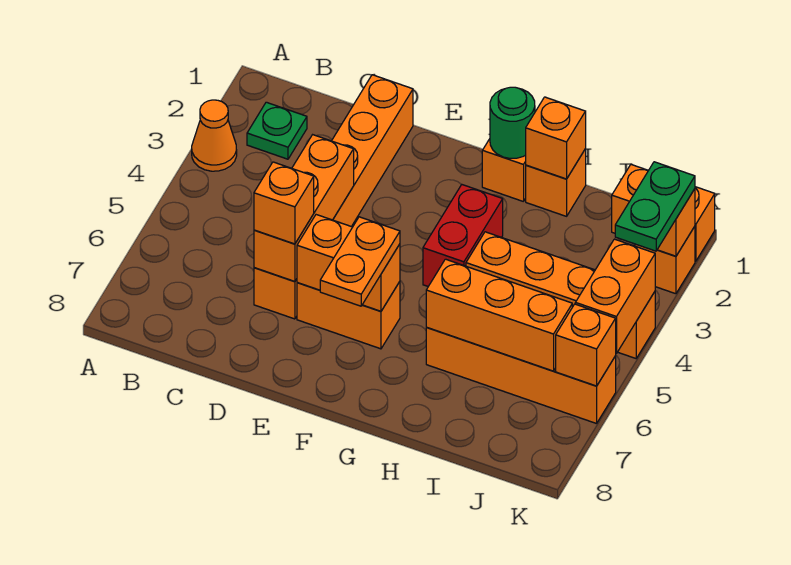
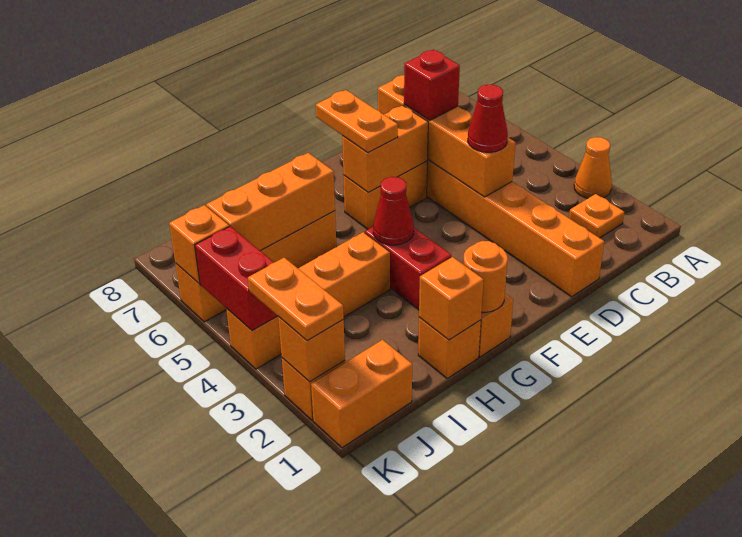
green plate B2 level 1 -> orange plate B2 level 1
orange brick D4:D6 level 2 -> orange brick D4:D7 level 2
none -> red cone D4 level 3
orange brick D6 level 3 -> red brick D6 level 3
green round brick G1 level 2 -> orange round brick G1 level 2
none -> red cone G4 level 2
green plate K2:K3 level 3 -> orange plate K2:K3 level 3
orange brick K4:K5 level 2 -> red brick K4:K5 level 2

